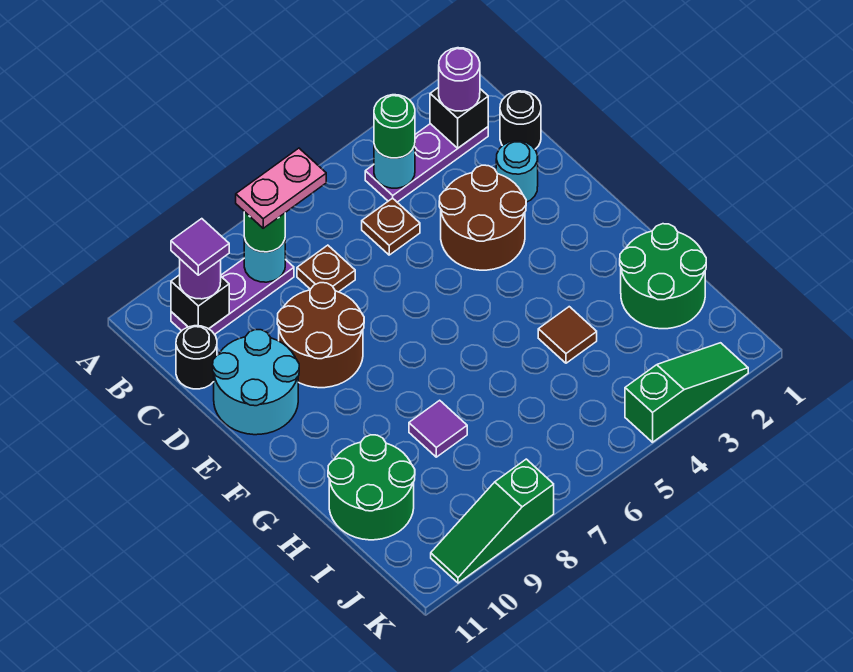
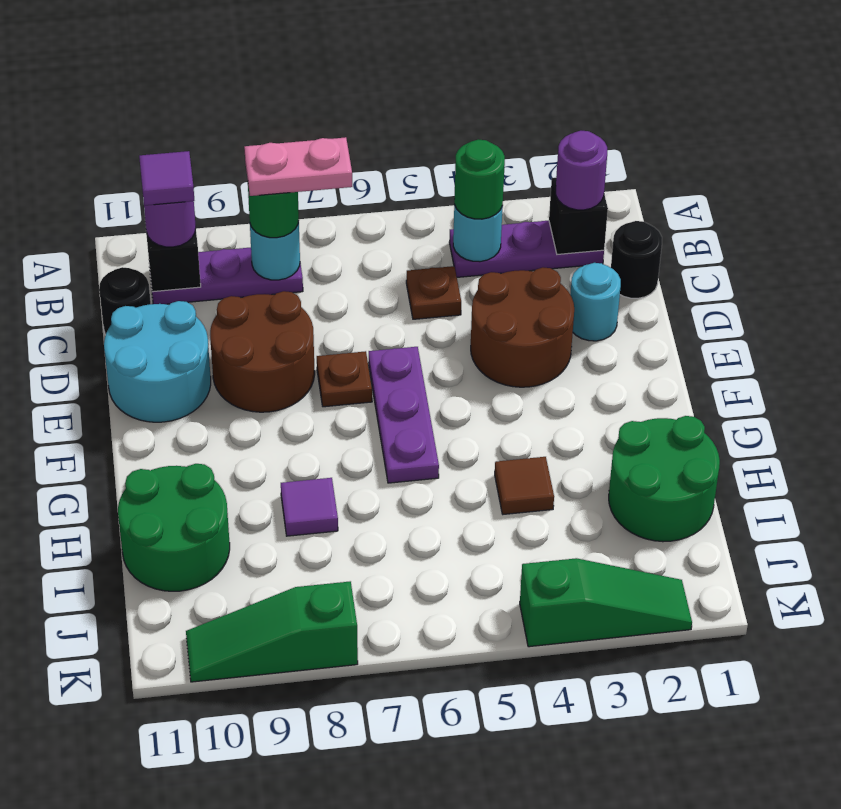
brown plate C7 level 1 -> brown plate E7 level 1
none -> purple plate E6:G6 level 1

